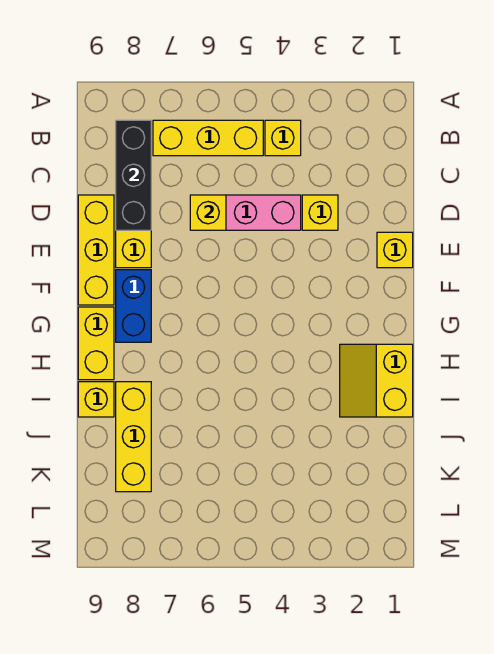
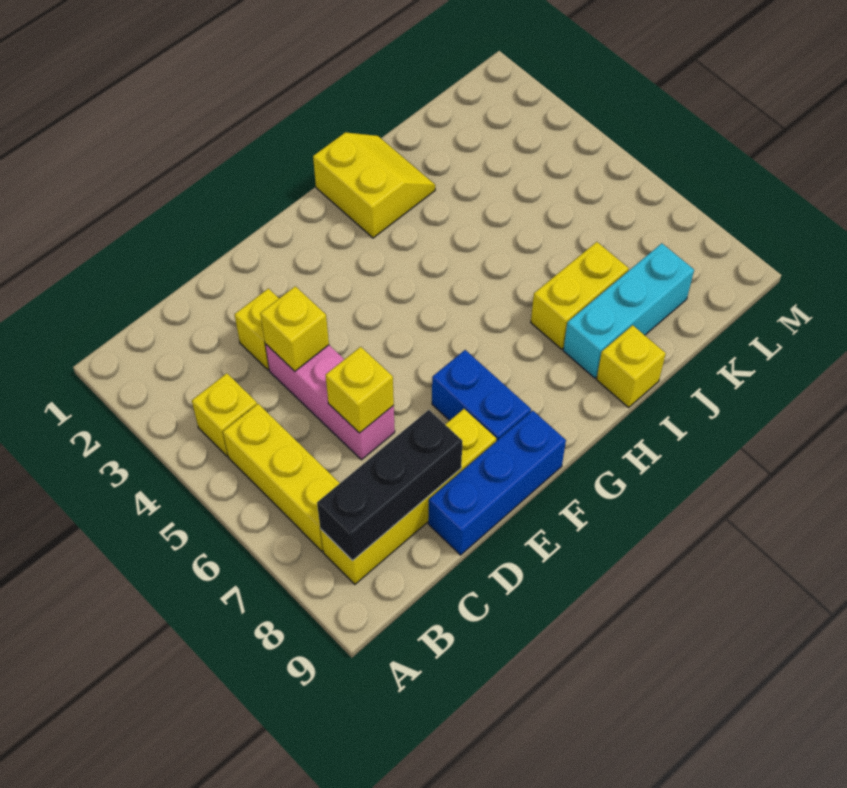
yellow brick D9:F9 level 1 -> blue brick D9:F9 level 1
yellow brick E1 level 1 -> yellow brick D4 level 2
blue brick F8:G8 level 1 -> blue brick F7:F8 level 1
yellow brick G9:H9 level 1 -> yellow brick I7:J7 level 1
yellow slope H1:I2 level 1 top 1 -> yellow slope H1:I2 level 1 top H
yellow brick I8:K8 level 1 -> cyan brick I8:K8 level 1

